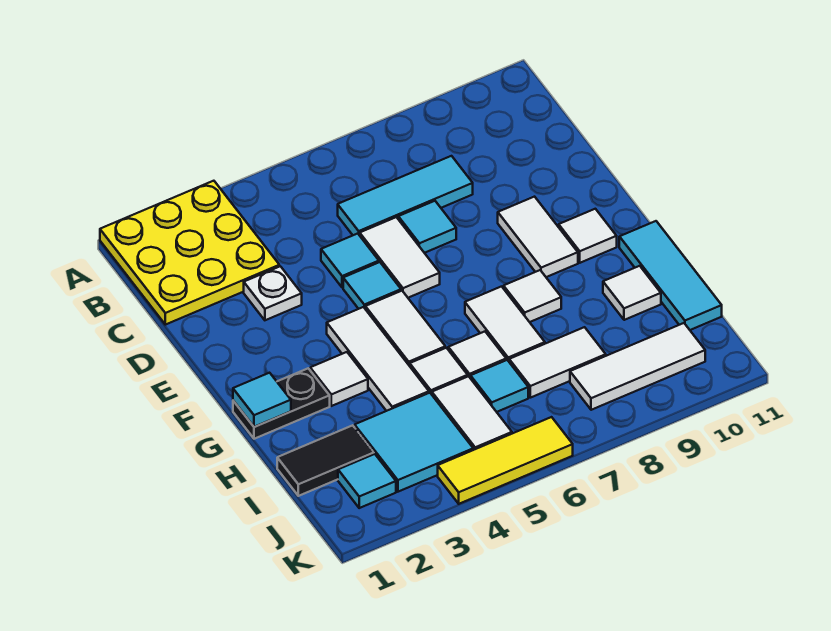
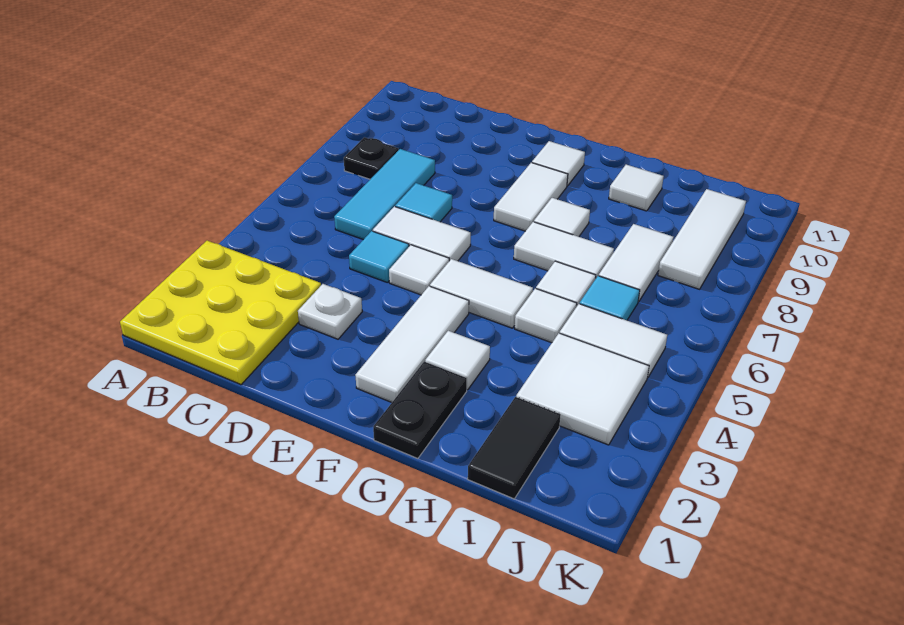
none -> black plate B8 level 1
cyan tile E5 level 1 -> white tile E5 level 1
white tile E9:F9 level 1 -> white tile F8:F9 level 1
white tile F4:H4 level 1 -> white tile F2:F4 level 1
cyan tile G1 level 2 -> none
cyan tile G11:I11 level 1 -> none
cyan tile I3:J4 level 1 -> white tile I3:J4 level 1
cyan tile J2 level 1 -> none
yellow tile K4:K6 level 1 -> none

